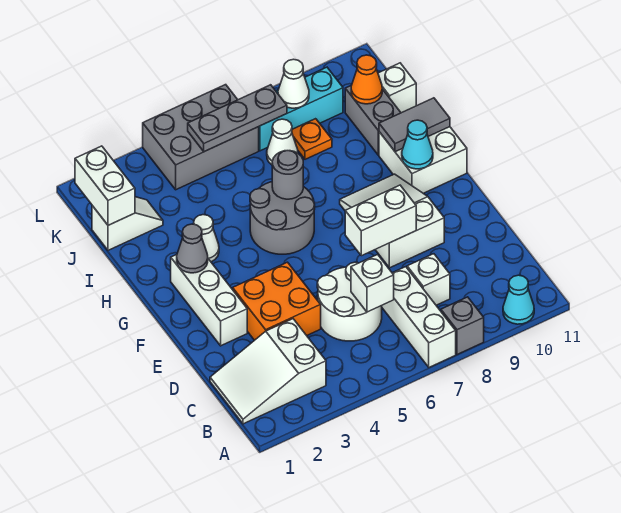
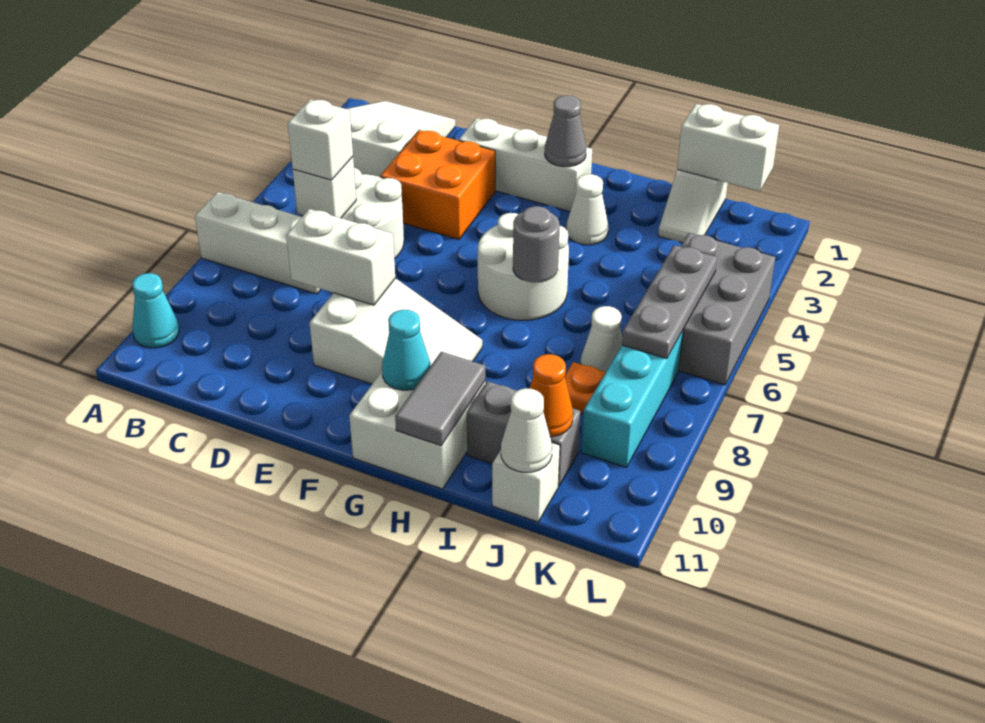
grey brick A8 level 1 -> none
white brick C8 level 1 -> white brick C6 level 3
white brick E7:E8 level 2 -> white brick D8:E8 level 2
grey round brick G5:H6 level 1 -> white round brick G5:H6 level 1
white cone K8 level 2 -> white cone J11 level 2

